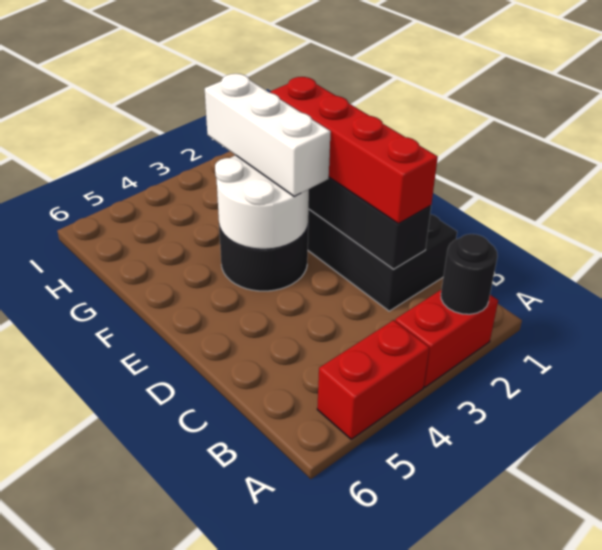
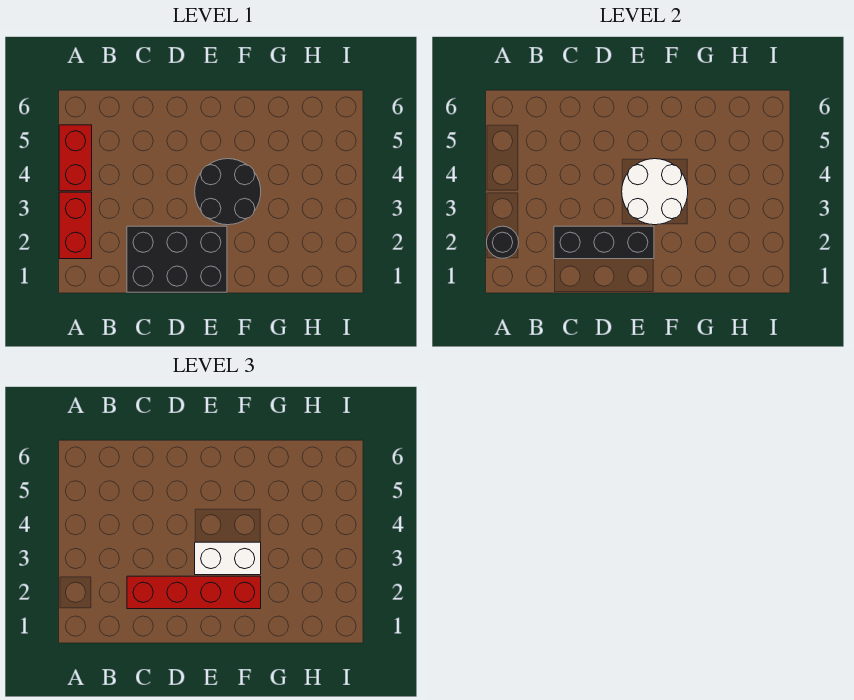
white brick E3:G3 level 3 -> white brick E3:F3 level 3

